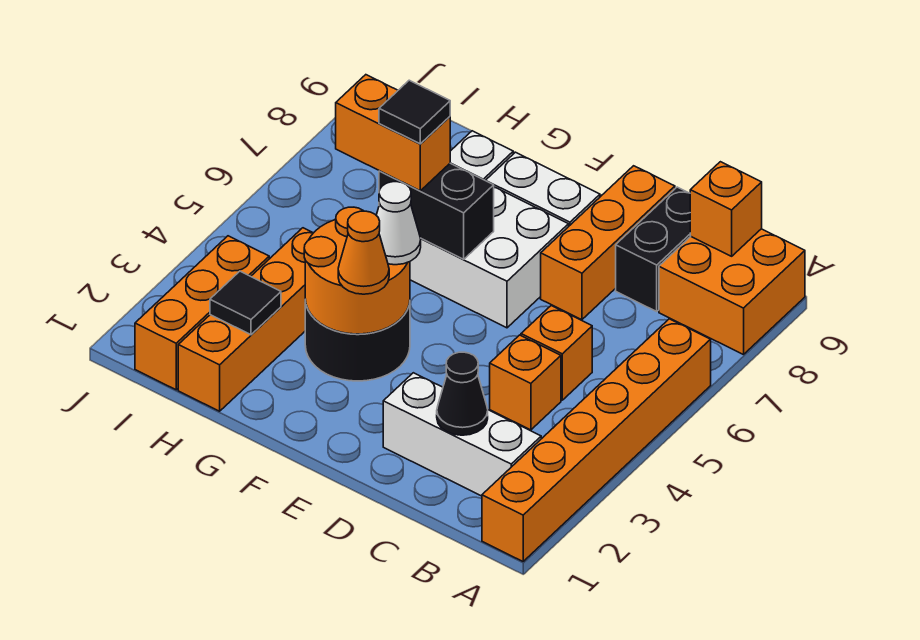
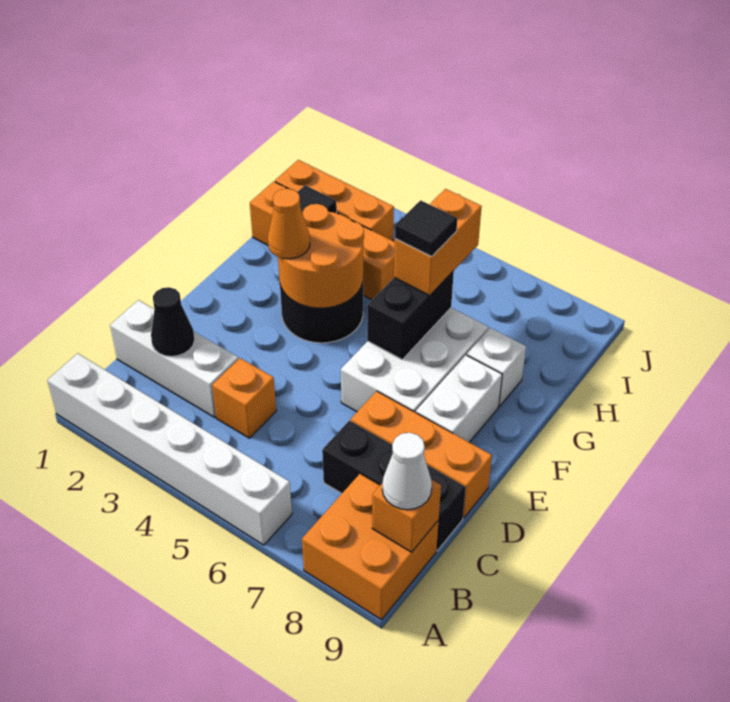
orange brick A1:A6 level 1 -> white brick A1:A6 level 1
white brick B2:D2 level 1 -> white brick C1:C3 level 1
orange brick C5 level 1 -> none
black brick C8:C9 level 1 -> black brick C7:C9 level 1
white cone F4 level 3 -> white cone B9 level 3

